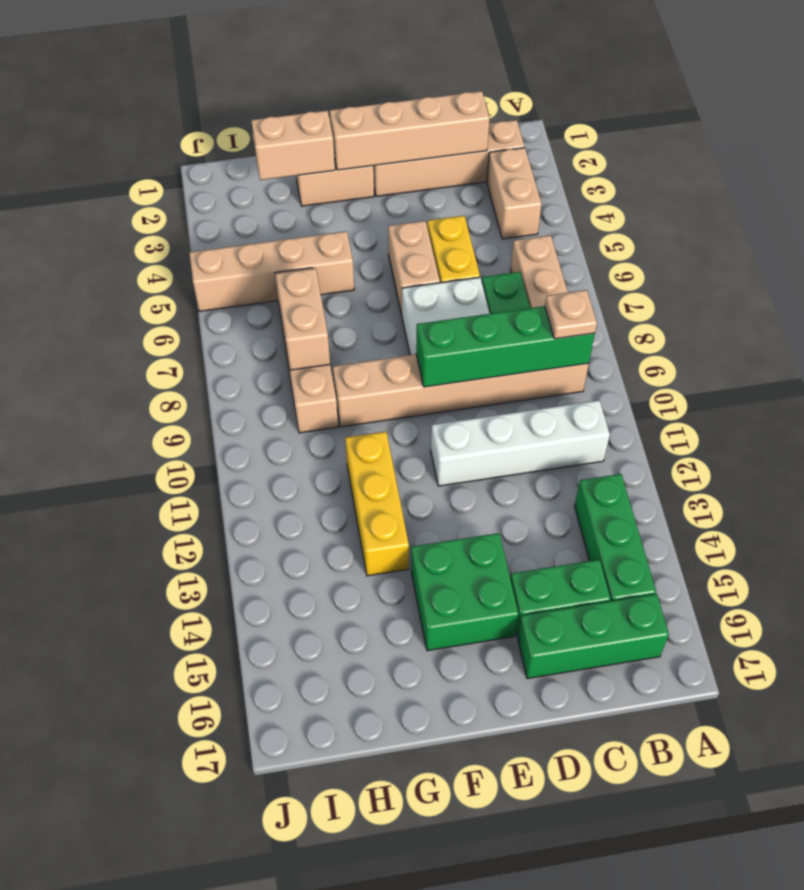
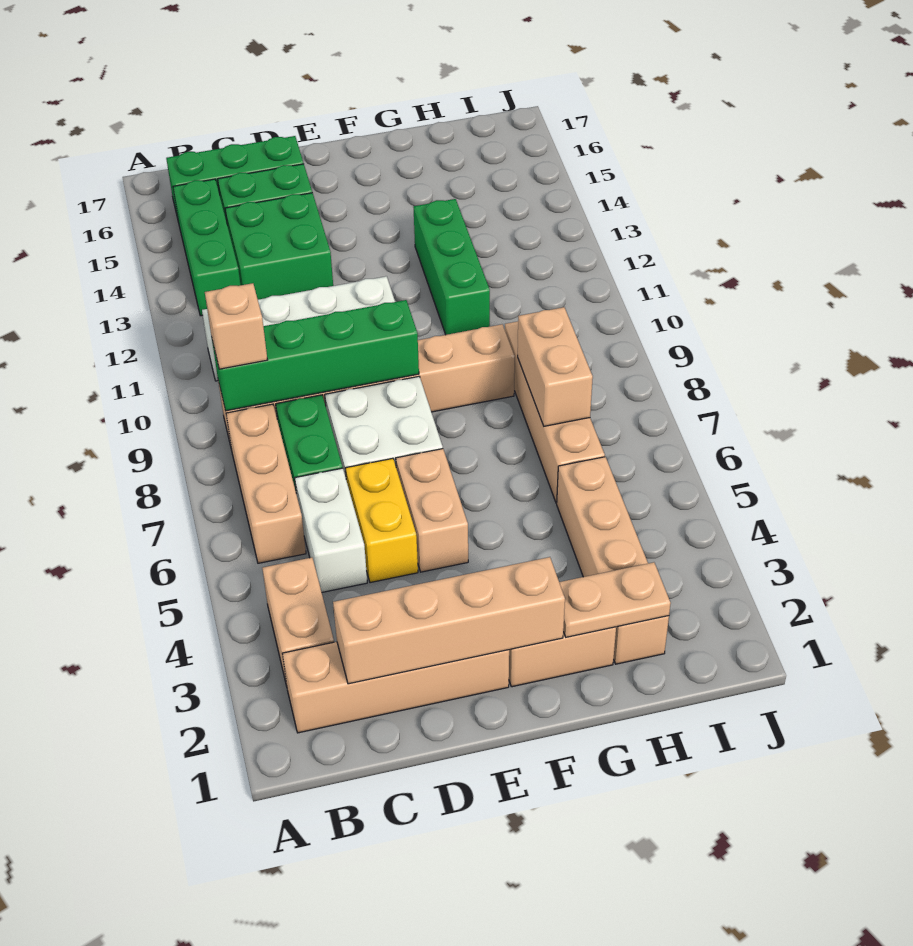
tan plate B9 level 3 -> tan brick B9 level 3
none -> white brick C5:C6 level 1
green brick E14:F15 level 1 -> green brick C13:D14 level 1
tan brick G2:H2 level 2 -> tan plate G2:H2 level 2
tan brick G5:J5 level 1 -> tan brick H2:H5 level 1
yellow brick G11:G13 level 1 -> green brick G11:G13 level 1

